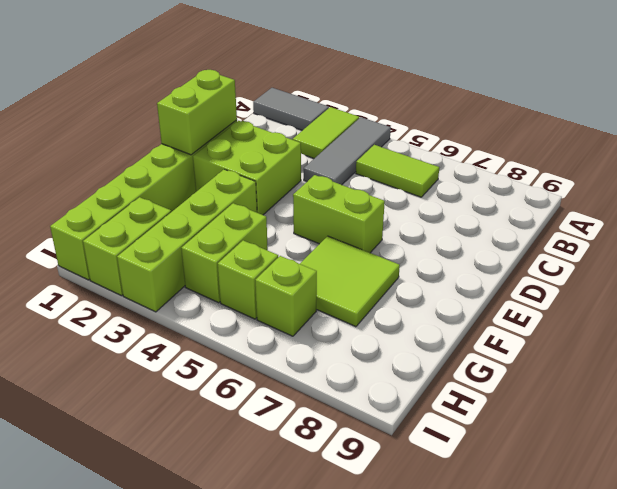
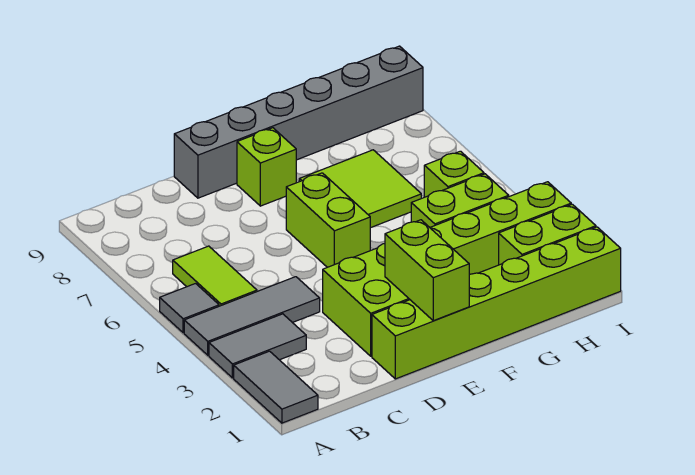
lime tile A3:B3 level 1 -> grey tile A3:B3 level 1
none -> grey tile A5 level 1
lime brick D1:E1 level 2 -> lime brick E1:E2 level 2
none -> grey brick D9:I9 level 1
lime brick H6 level 1 -> lime brick E8 level 1

